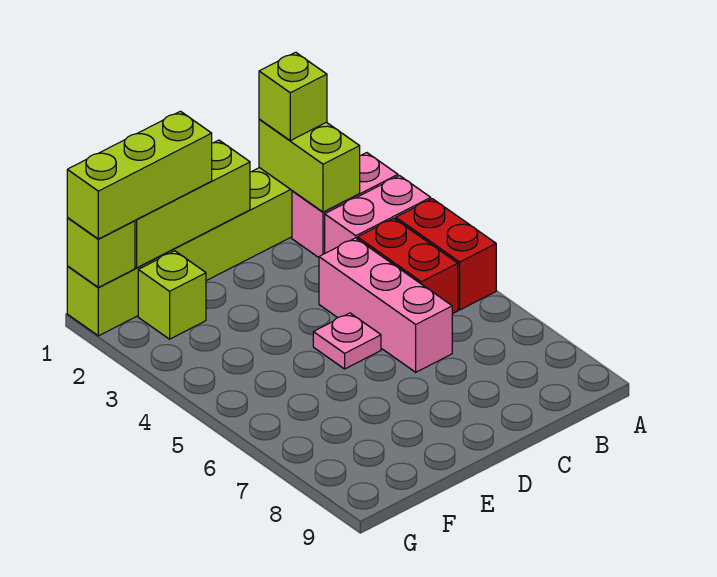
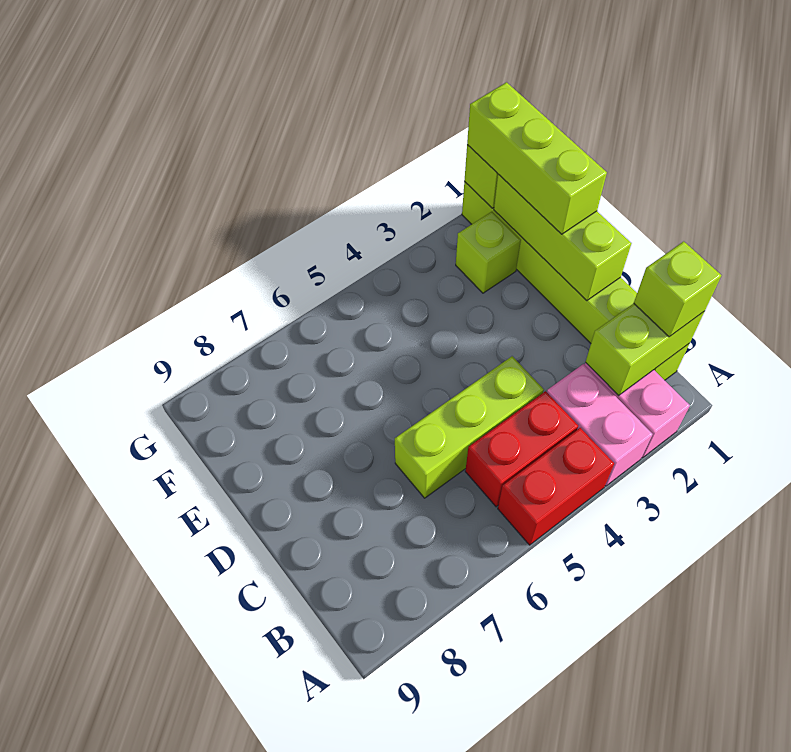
pink brick C4:C6 level 1 -> lime brick C4:C6 level 1
pink plate D5 level 1 -> none

